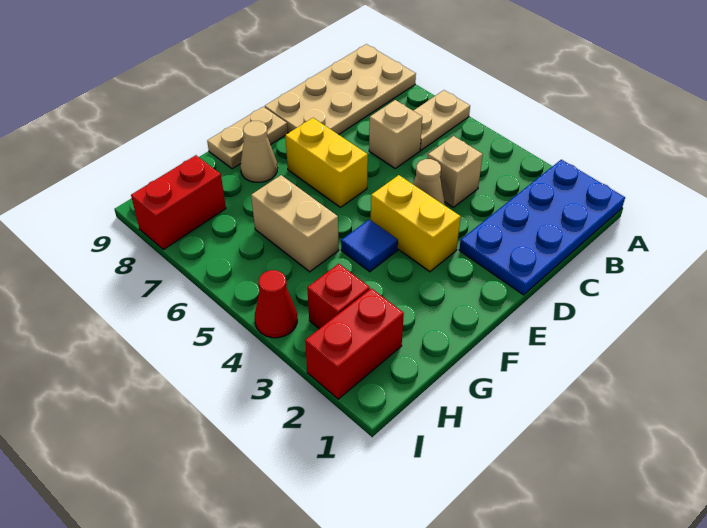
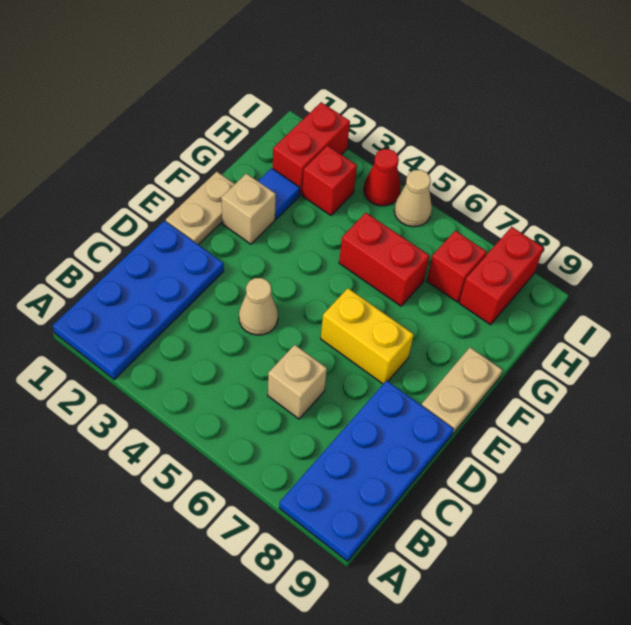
tan plate A6:B6 level 1 -> tan plate E1:F1 level 1
tan plate A8:D9 level 1 -> blue plate A8:D9 level 1
tan brick C4 level 1 -> tan brick F2 level 1
yellow brick E3:E4 level 1 -> none
blue tile F4 level 1 -> blue tile G2 level 1
tan cone F8 level 1 -> tan cone I5 level 1
tan brick G5:G6 level 1 -> red brick G5:G6 level 1
none -> red brick H7 level 1

